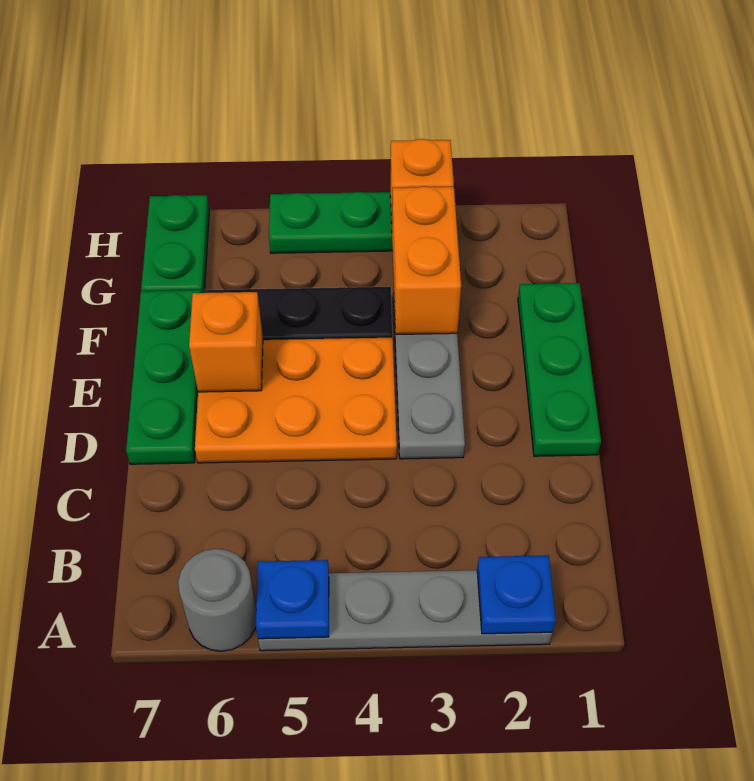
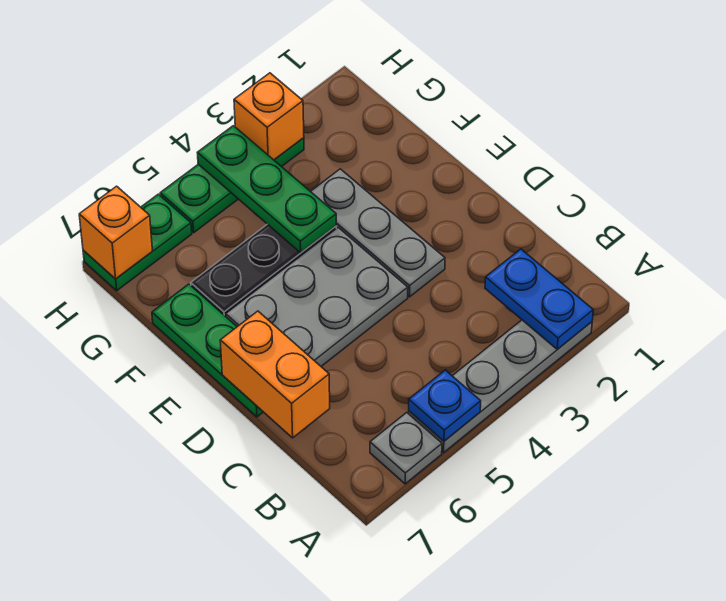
blue plate A2 level 2 -> blue plate A2:B2 level 2
grey round brick A6 level 1 -> grey plate A6 level 1
green plate D1:F1 level 1 -> green plate F4:H4 level 2
orange plate D4:E6 level 1 -> grey plate D4:E6 level 1
orange brick E6 level 2 -> orange brick H7 level 2
orange brick F3:G3 level 2 -> orange brick C7:D7 level 2
green plate G7:H7 level 1 -> green plate H6:H7 level 1

